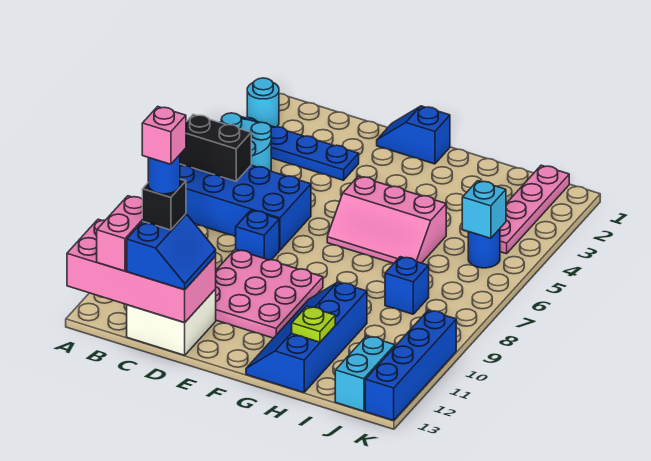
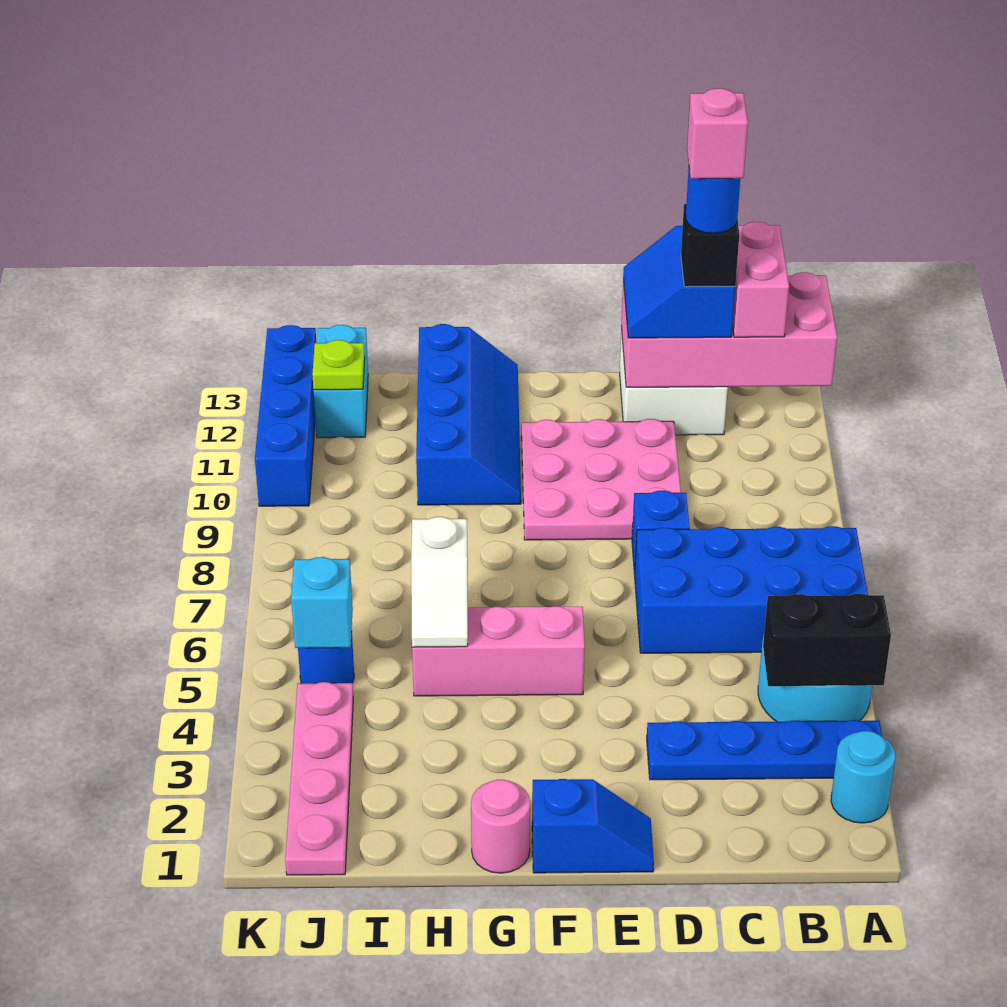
black brick A6:B6 level 2 -> black brick A4:B4 level 2
none -> pink round brick G1 level 1
none -> white slope H5:H6 level 2 top 6
lime plate H12 level 2 -> lime plate J12 level 2
blue brick I8 level 1 -> none

